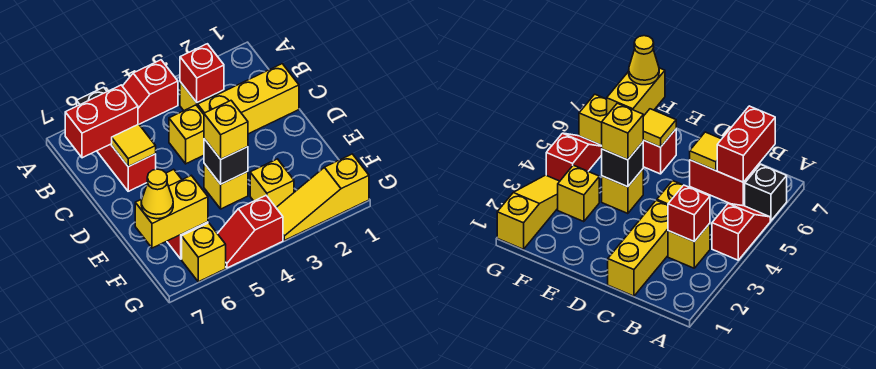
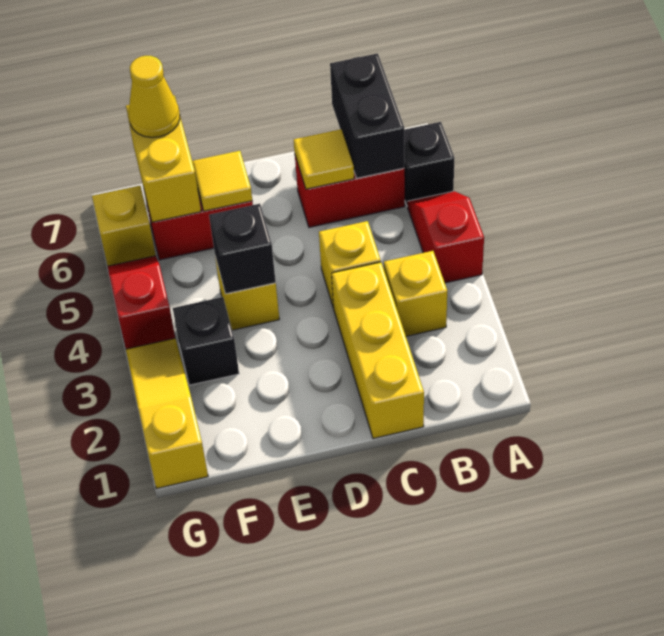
red brick B3 level 2 -> none
red brick B6:B7 level 2 -> black brick B6:B7 level 2
yellow brick E4 level 3 -> none
yellow brick F3 level 1 -> black brick F3 level 1

